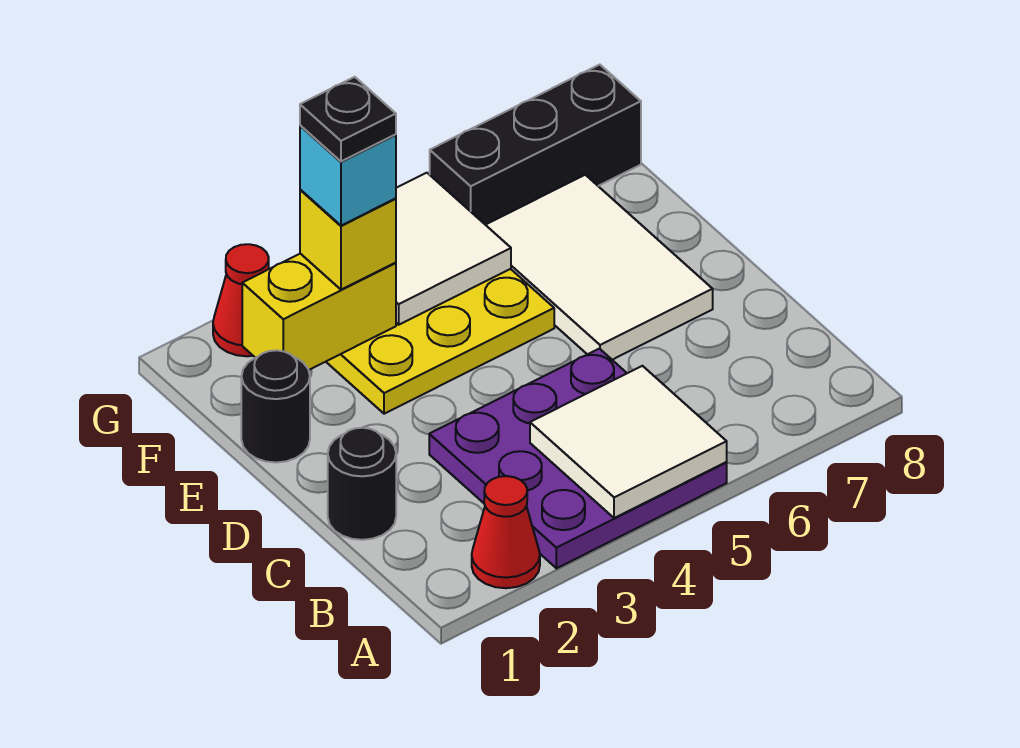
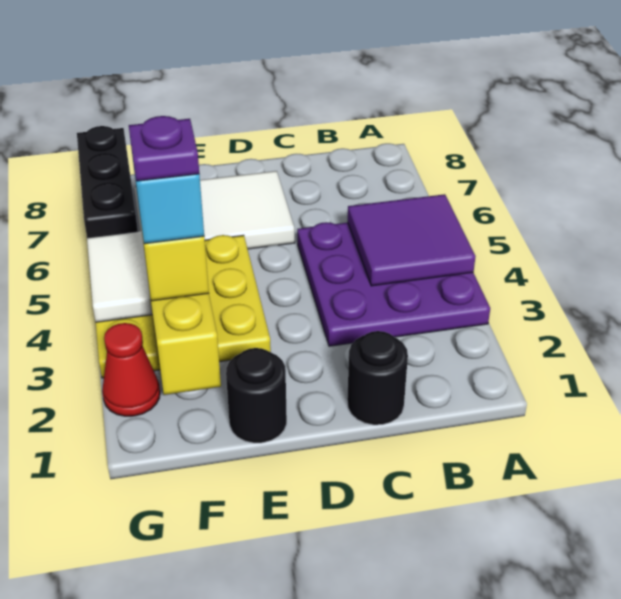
red cone A2 level 1 -> none
white tile A4:B5 level 2 -> purple tile A4:B5 level 2
black plate F3 level 5 -> purple plate F3 level 5

